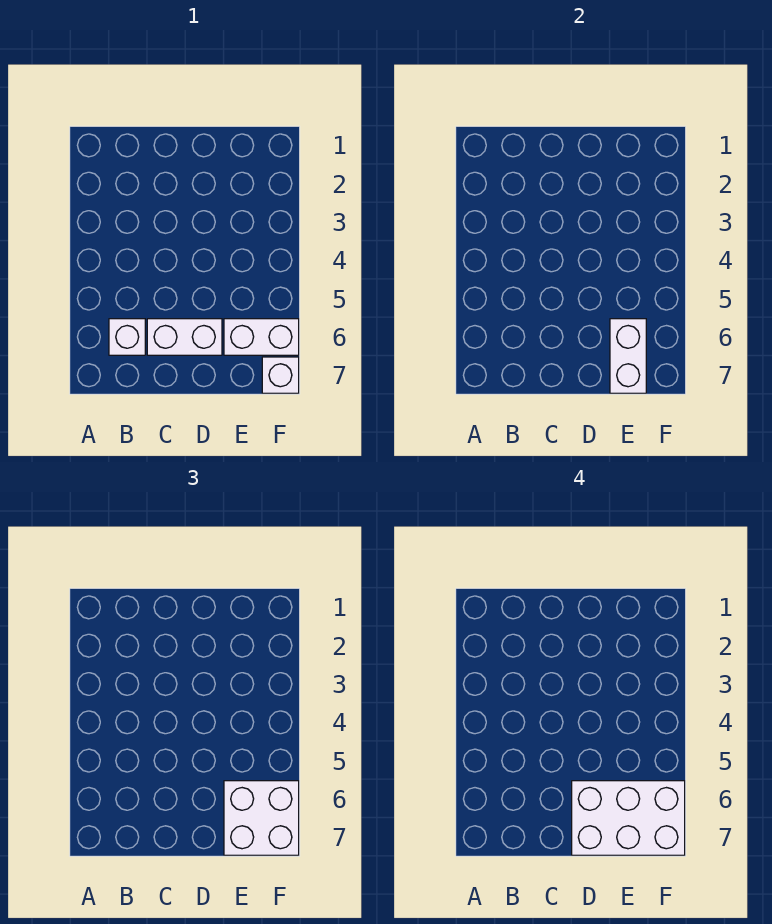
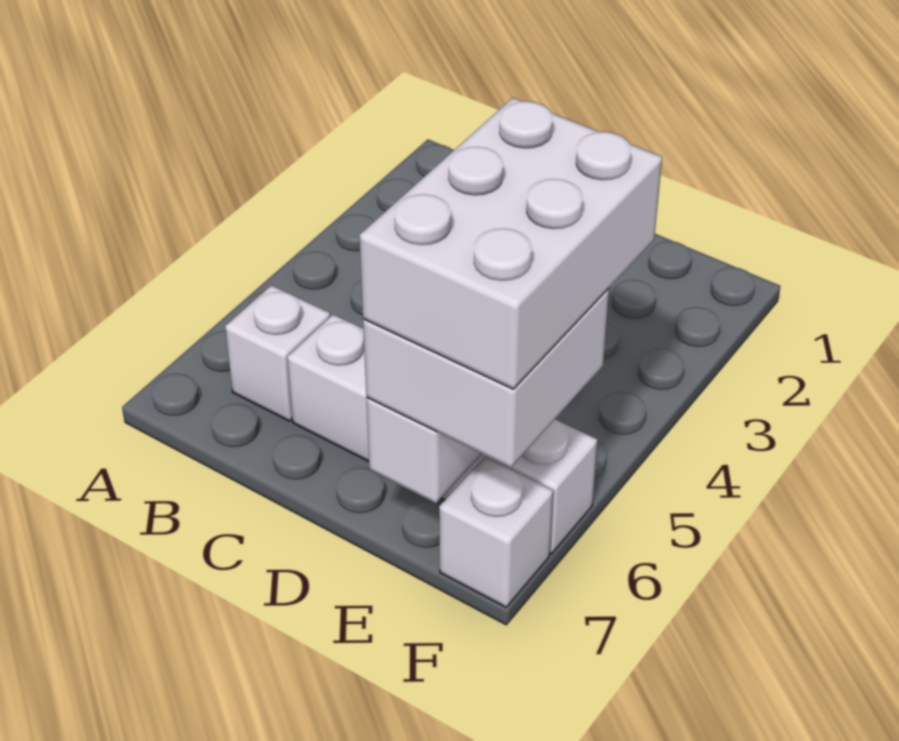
white brick D6:F7 level 4 -> white brick E5:F7 level 4

